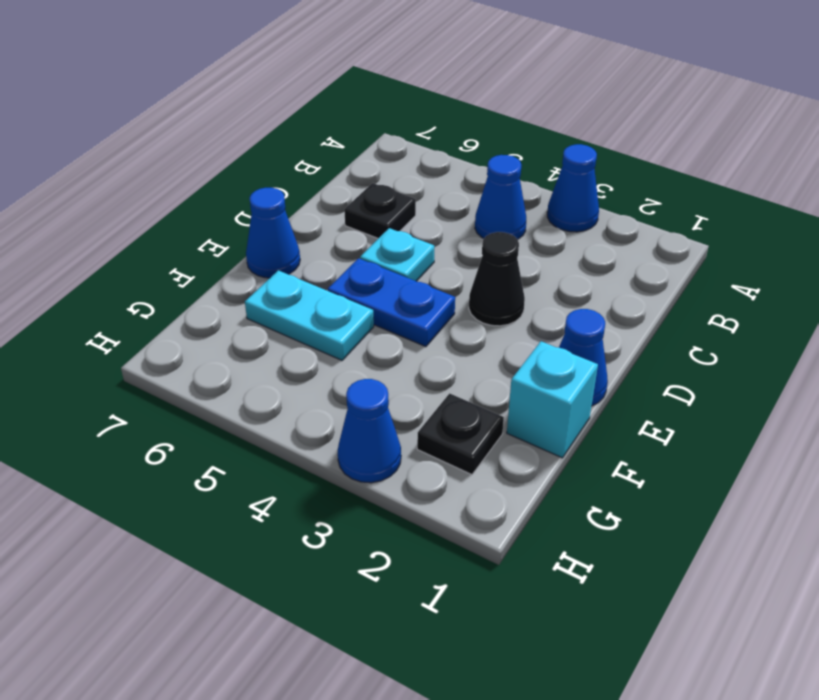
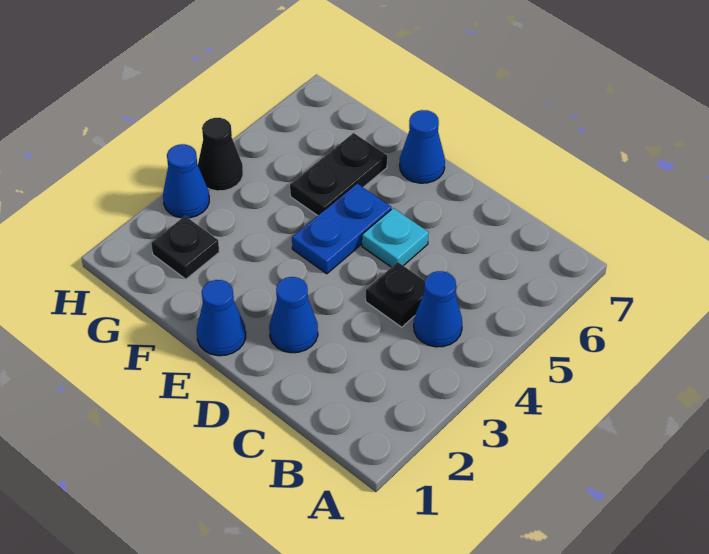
blue cone A3 level 1 -> blue cone D2 level 1
black plate C6 level 1 -> black plate C4 level 1
black cone D3 level 1 -> black cone H4 level 1
cyan brick F1 level 1 -> none
cyan plate F5:F6 level 1 -> black plate F5:F6 level 1

